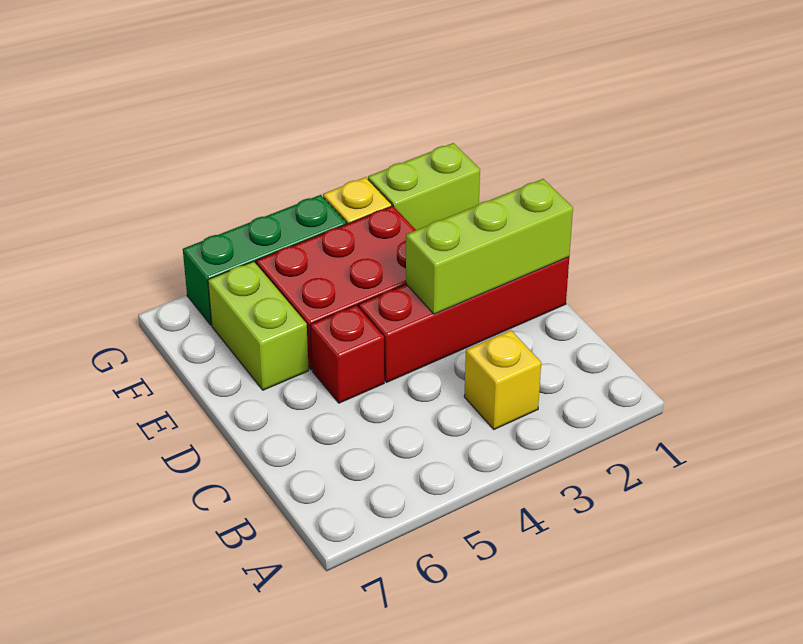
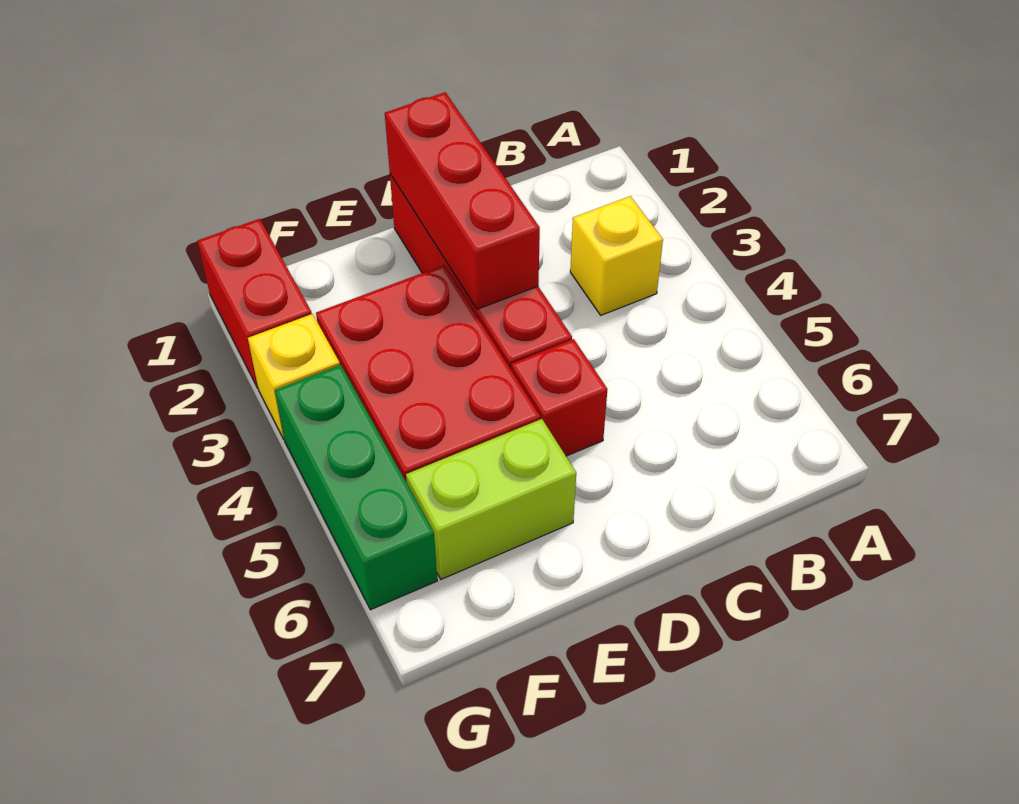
lime brick D1:D3 level 2 -> red brick D1:D3 level 2
lime brick G1:G2 level 1 -> red brick G1:G2 level 1

